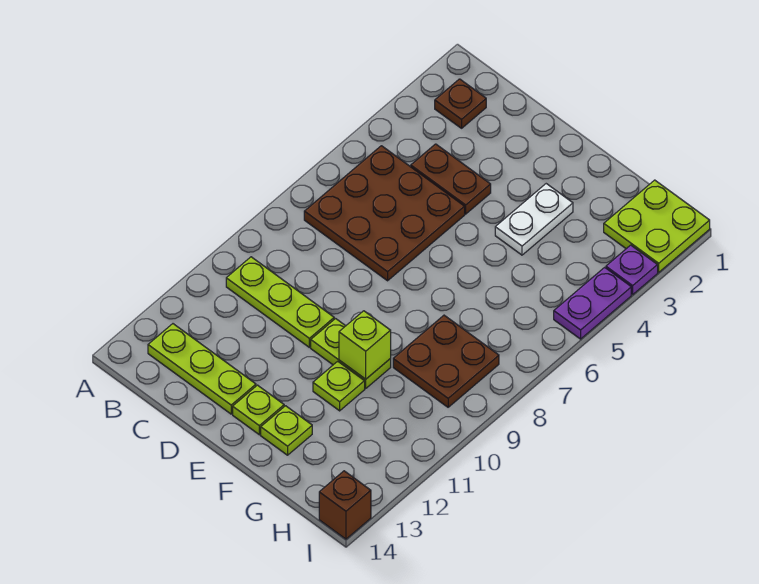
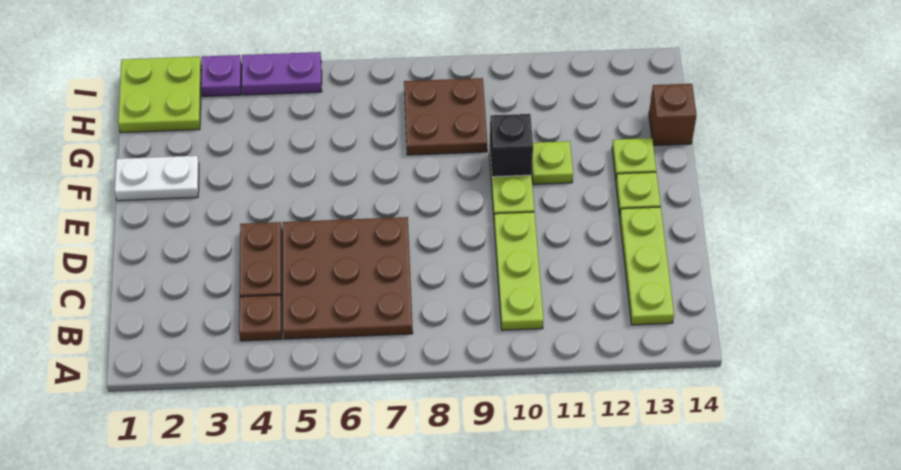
brown plate B2 level 1 -> brown plate B4 level 1
white plate F3:F4 level 1 -> white plate F1:F2 level 1
lime brick F10 level 2 -> black brick F10 level 2
brown brick I14 level 1 -> brown brick G14 level 1

